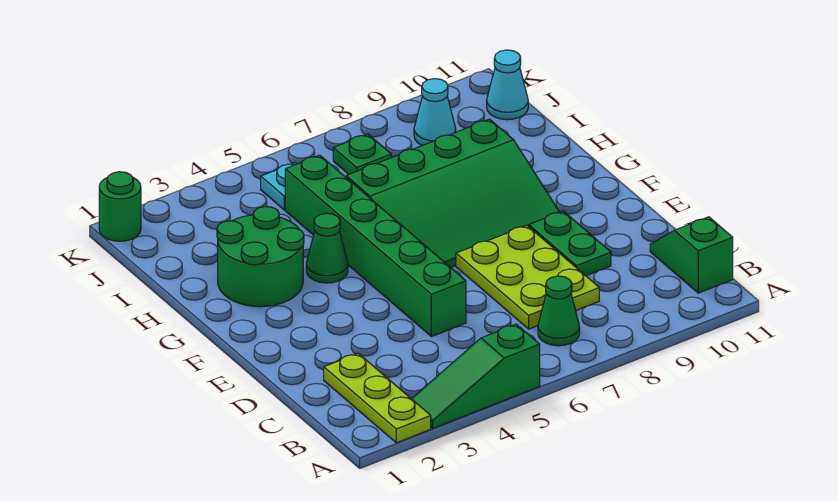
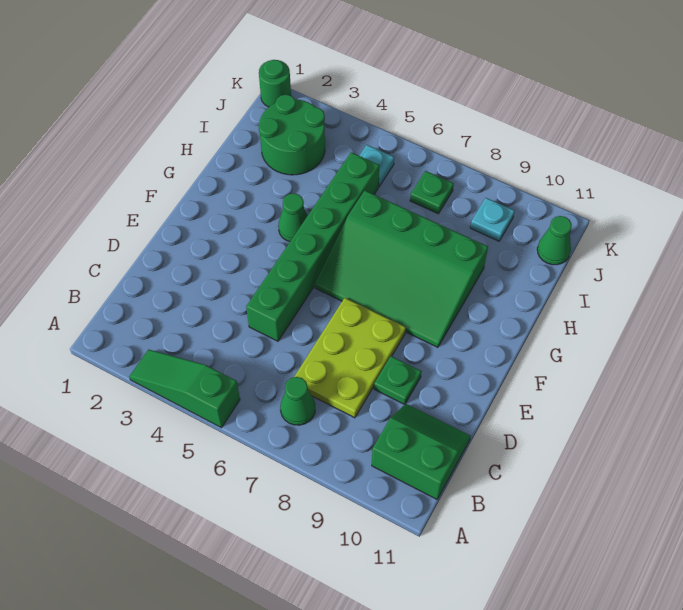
lime plate A2:C2 level 1 -> none
green slope B11:C11 level 1 top B -> green slope B10:C11 level 1 top B
green plate D9:E9 level 1 -> green plate D9 level 1
green round brick G2:H3 level 1 -> green round brick I2:J3 level 1
cyan cone J9 level 1 -> cyan plate J9 level 1
cyan cone J11 level 1 -> green cone J11 level 1

